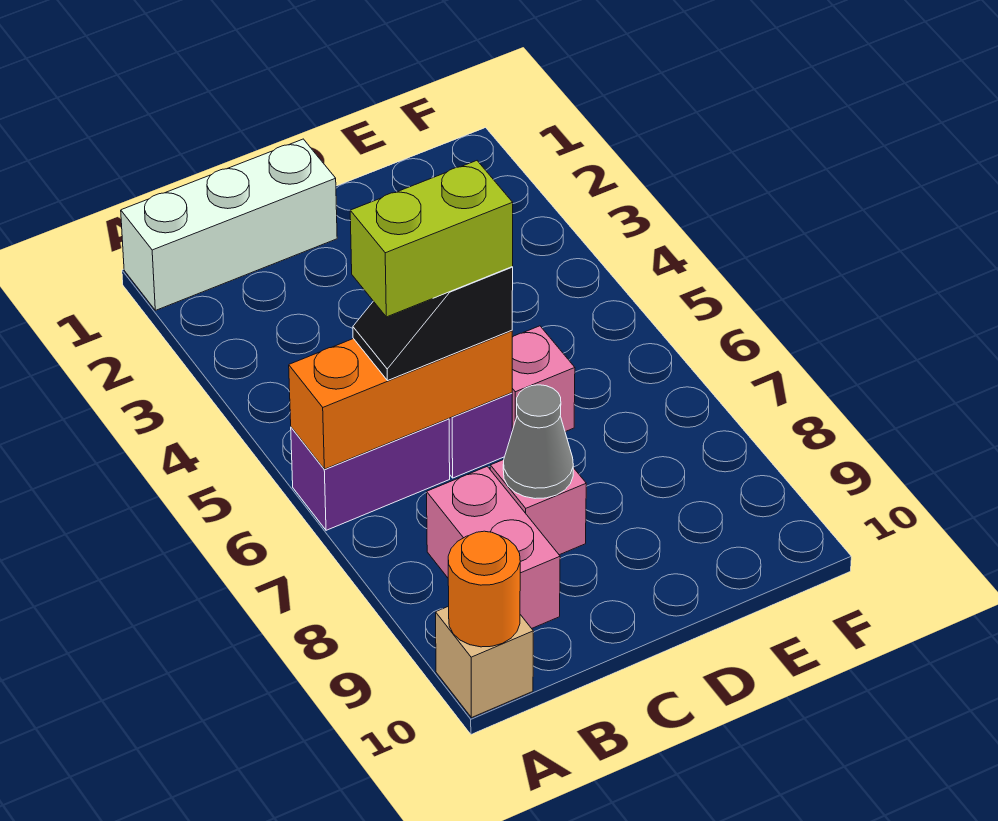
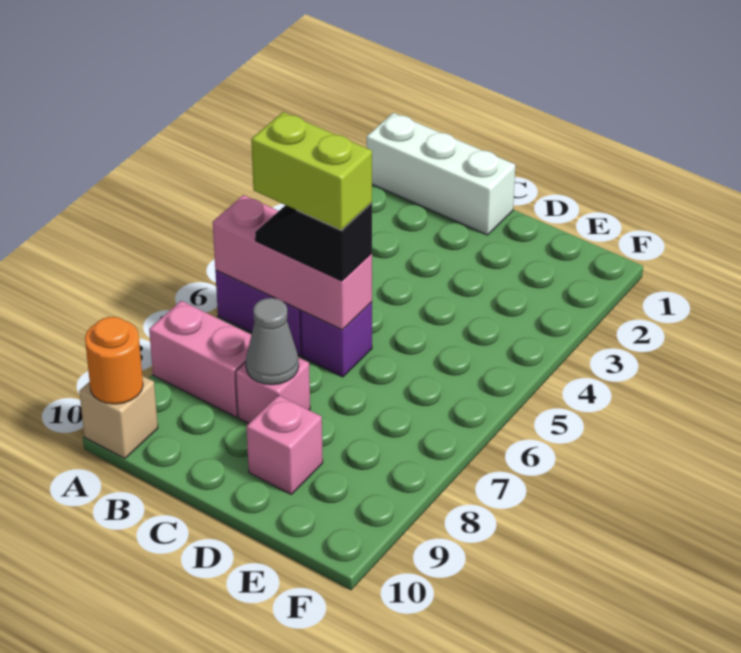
orange brick A6:C6 level 2 -> pink brick A6:C6 level 2
pink brick B8:B9 level 1 -> pink brick A8:B8 level 1
pink brick D6 level 1 -> pink brick D9 level 1

